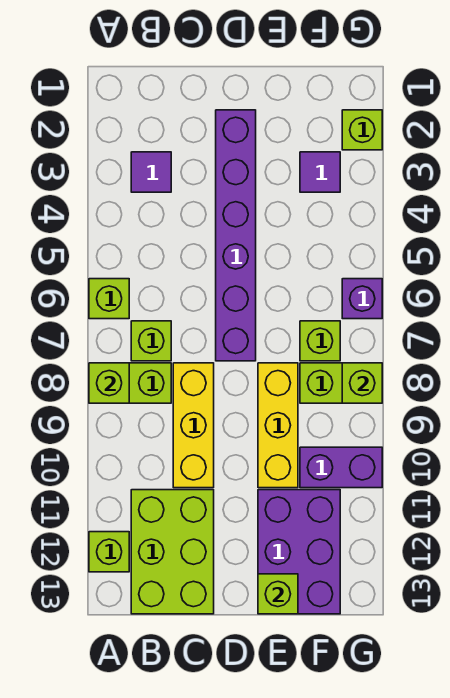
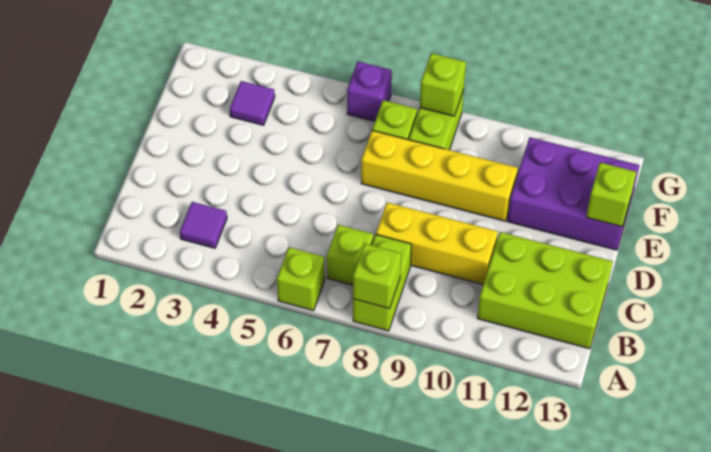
lime brick A12 level 1 -> none
purple brick D2:D7 level 1 -> none
yellow brick E8:E10 level 1 -> yellow brick E7:E10 level 1
purple brick F10:G10 level 1 -> none
lime brick G2 level 1 -> none

